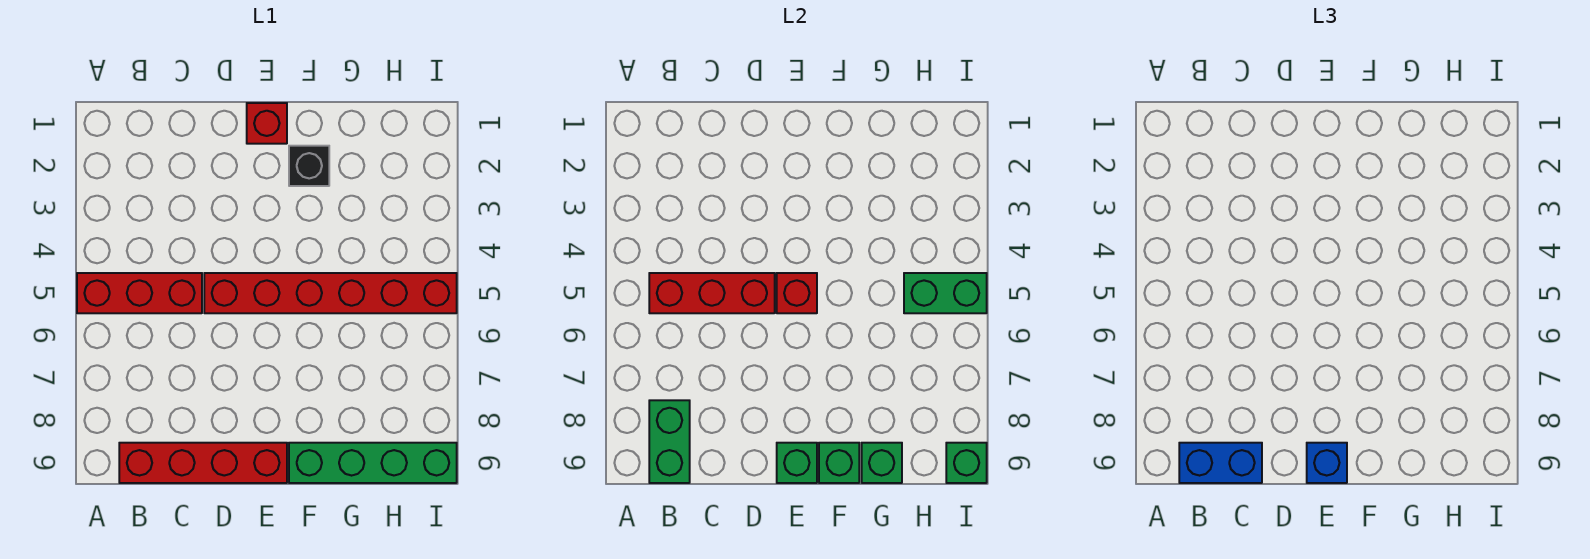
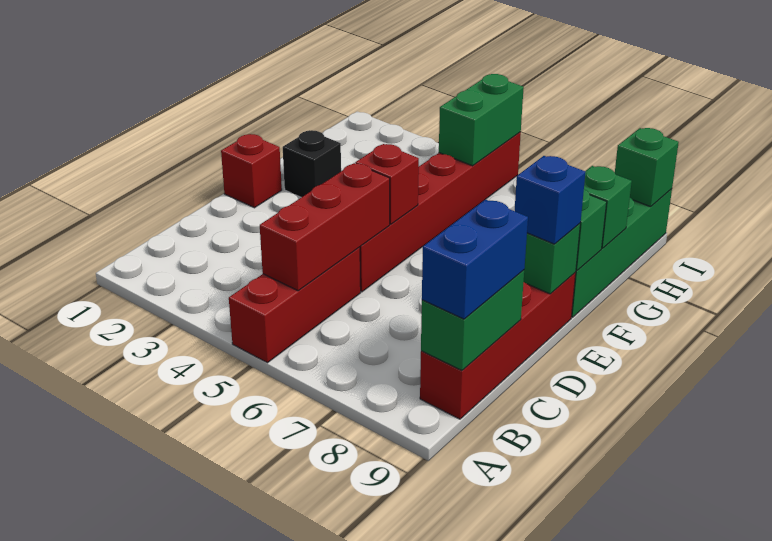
green brick B8:B9 level 2 -> green brick B9:C9 level 2

